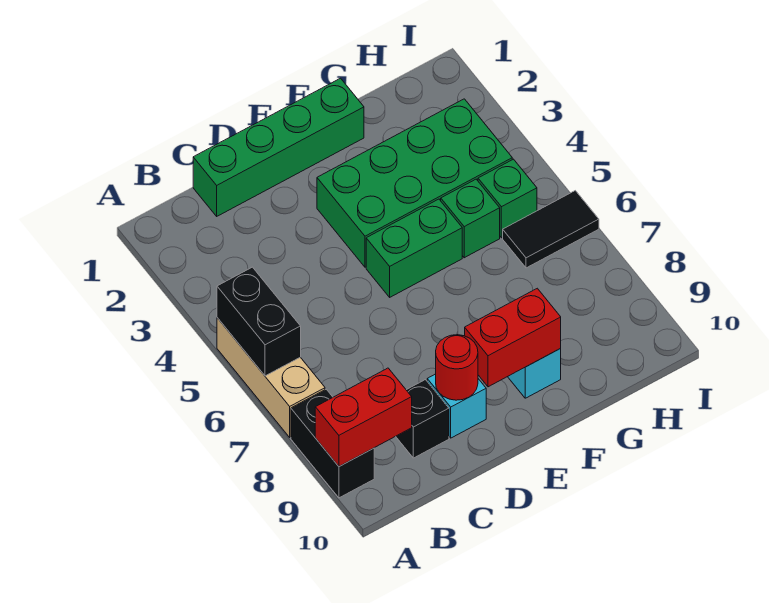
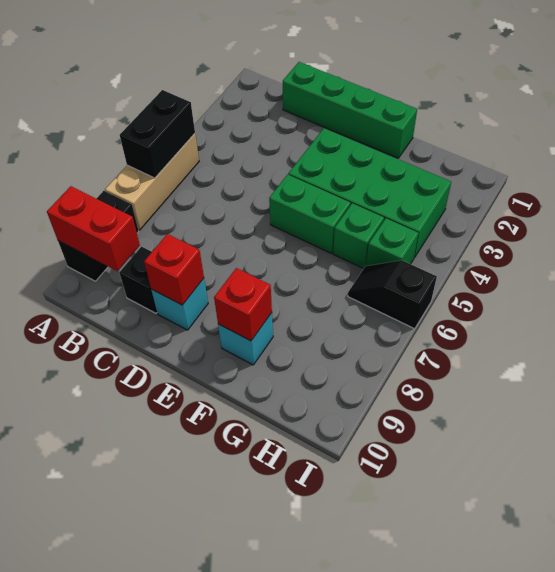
red round brick D9 level 2 -> red brick D9 level 2
red brick E9:F9 level 2 -> red brick F9 level 2
black tile H6:I6 level 1 -> black slope H6:I6 level 1 top I

